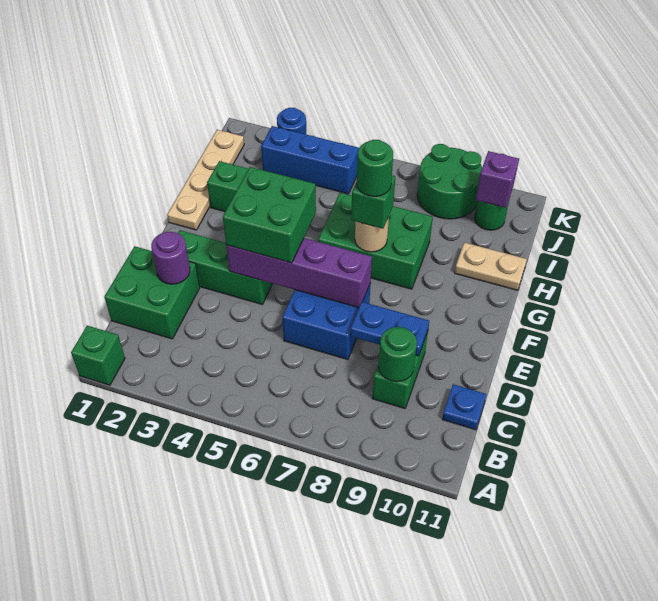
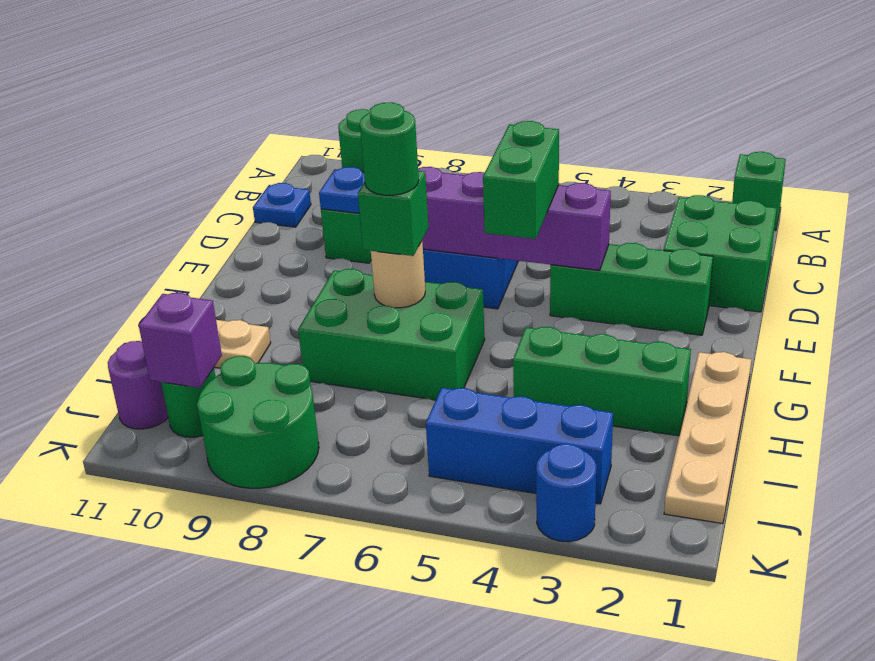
purple round brick D2 level 2 -> purple round brick J11 level 1
green brick E4:F5 level 3 -> green brick E5:F5 level 3

